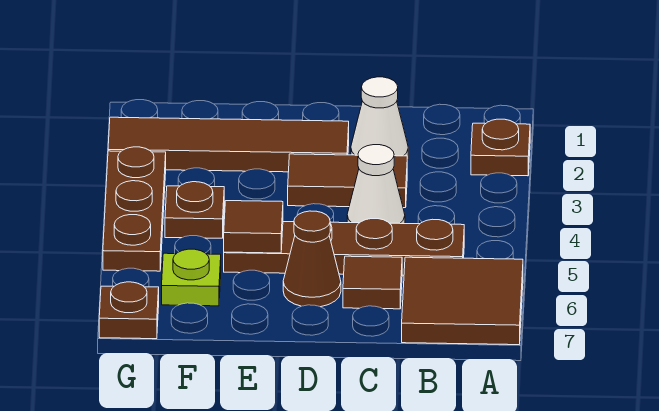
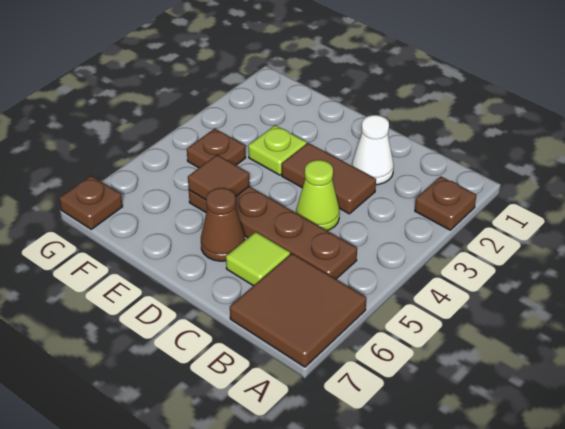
white cone C4 level 1 -> lime cone C4 level 1
brown tile C6 level 1 -> lime tile C6 level 1
brown tile D2:G2 level 1 -> none
lime plate F6 level 1 -> lime plate E3 level 1
brown plate G3:G5 level 1 -> none

